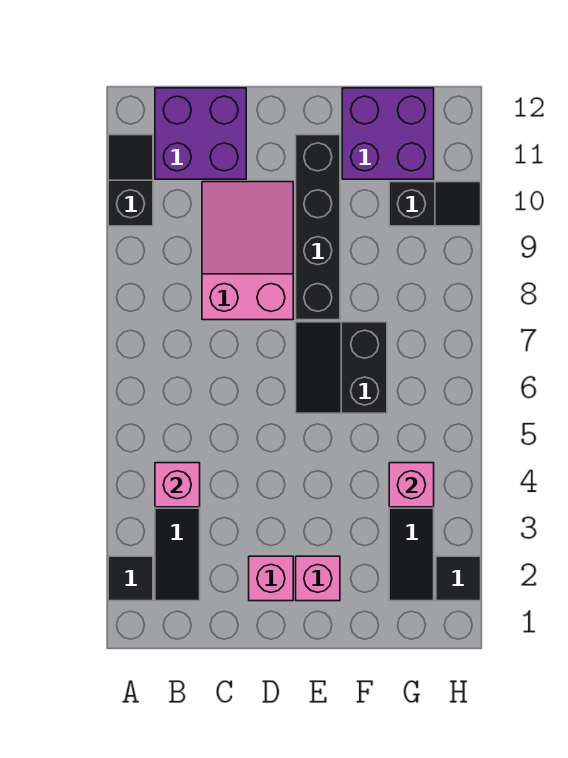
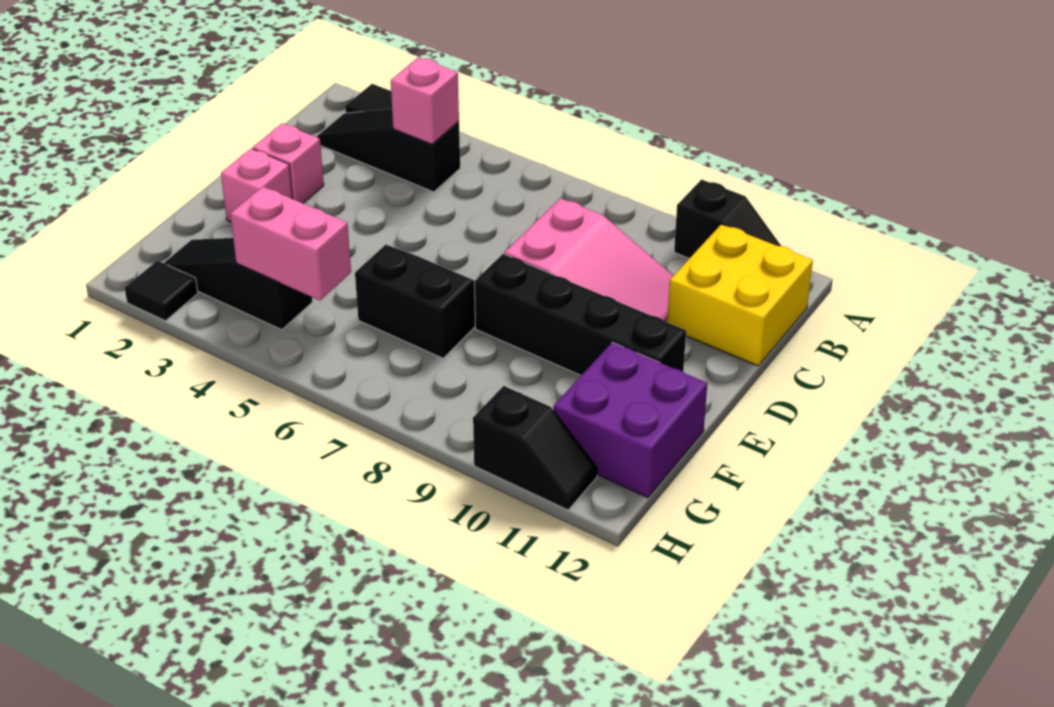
purple brick B11:C12 level 1 -> yellow brick B11:C12 level 1
pink brick G4 level 2 -> pink brick G4:G5 level 2
black slope G10:H10 level 1 top G -> black slope H10:H11 level 1 top 10

